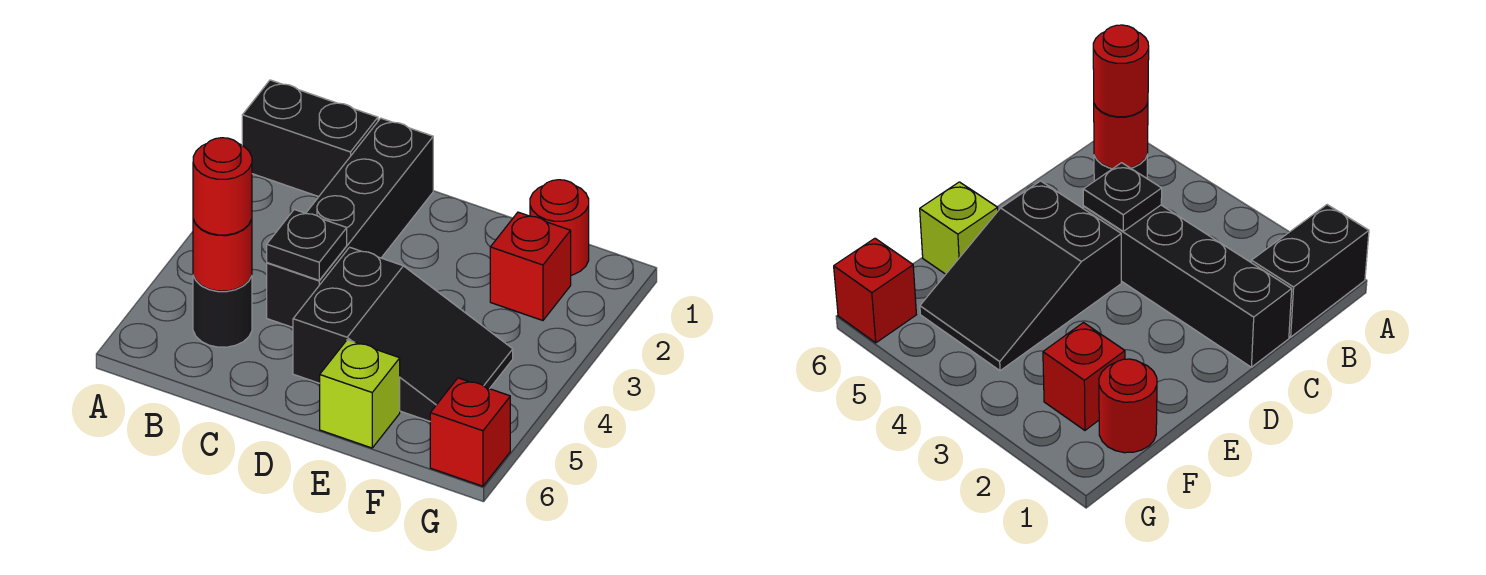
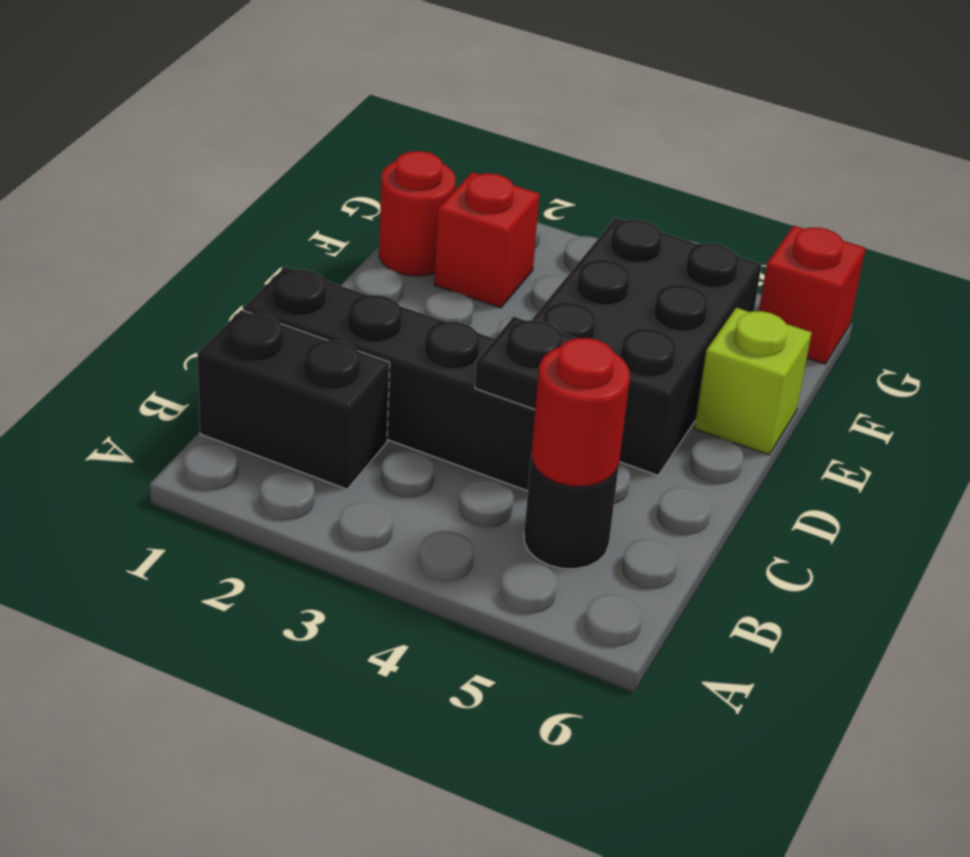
black brick A1:B1 level 1 -> black brick B1:B2 level 1
red round brick B5 level 3 -> none
black slope D4:F5 level 1 top D -> black brick D4:F5 level 1

